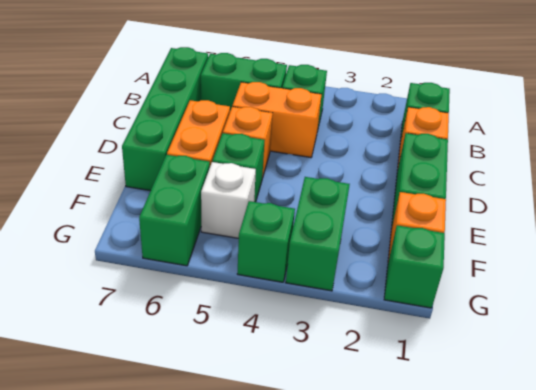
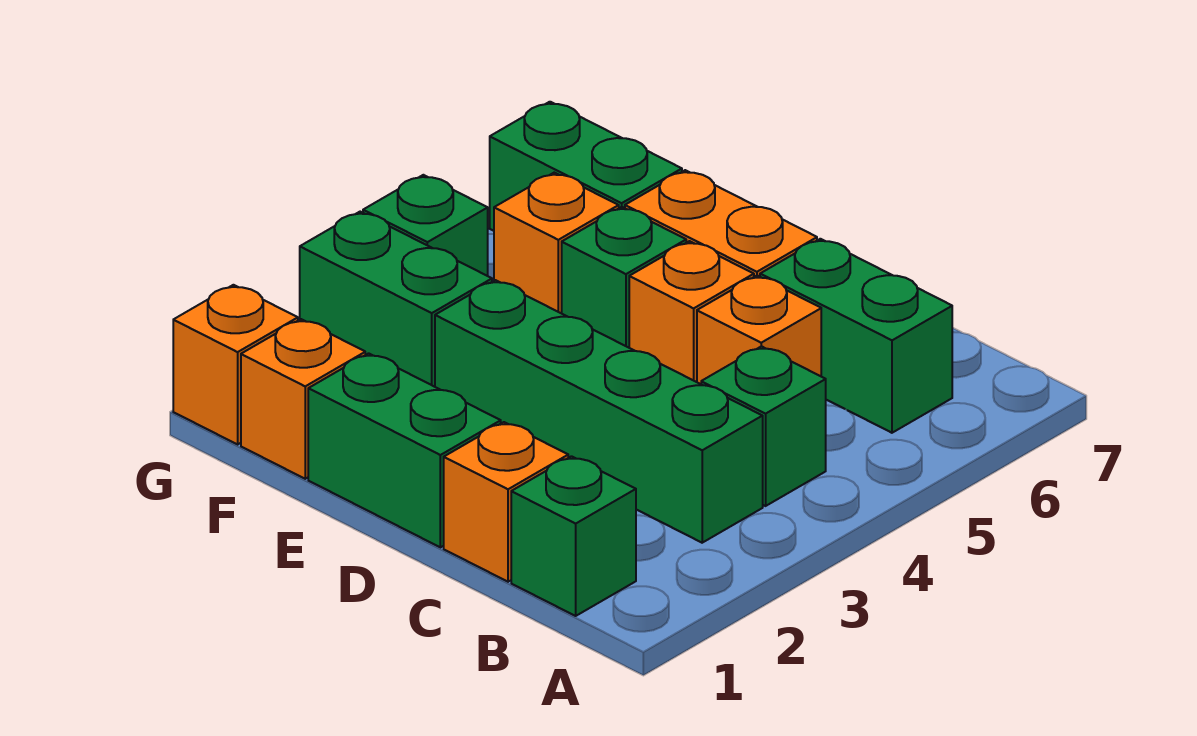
green brick B5:B6 level 1 -> green brick B6:C6 level 1
green brick B7:E7 level 1 -> green brick B3:E3 level 1
orange brick C4:C5 level 1 -> orange brick C5 level 1
white brick F5 level 1 -> orange brick F5 level 1
green brick G1 level 1 -> orange brick G1 level 1

